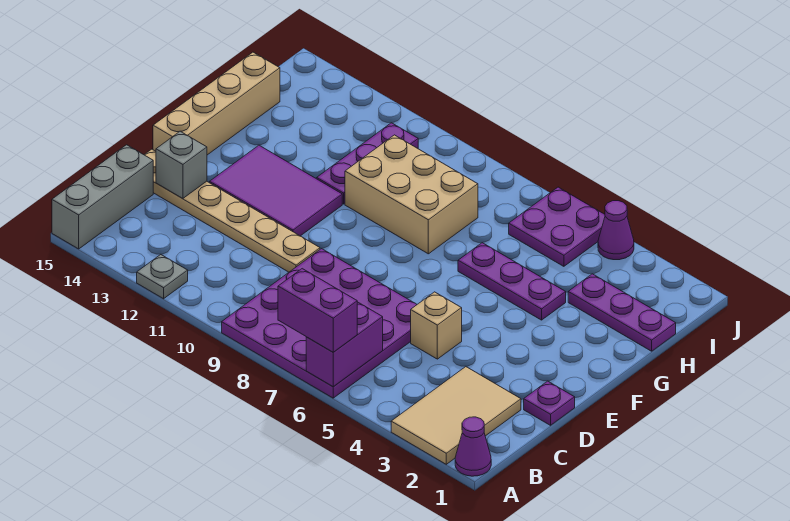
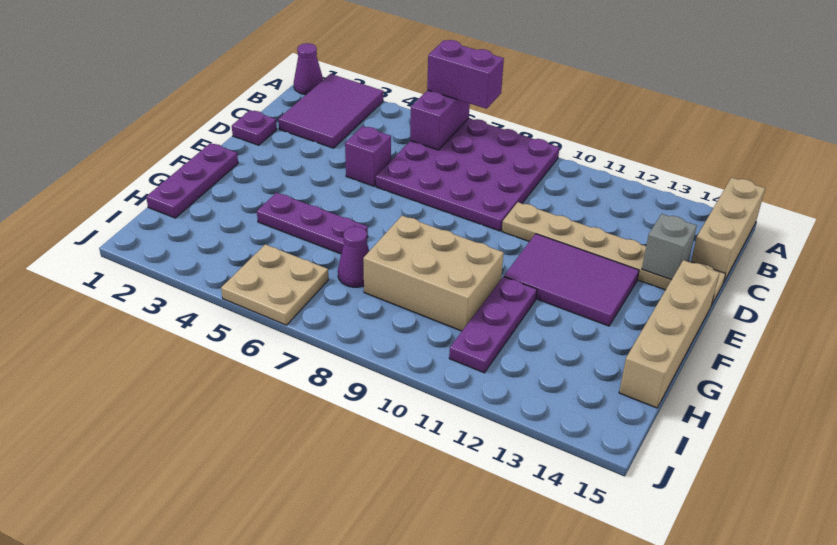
tan tile A2:C3 level 1 -> purple tile A2:C3 level 1
grey plate A12 level 1 -> none
grey brick A15:C15 level 1 -> tan brick A15:C15 level 1
tan brick D5 level 1 -> purple brick D5 level 1
purple plate H1:H3 level 1 -> purple plate F1:H1 level 1
purple plate I5:J6 level 1 -> tan plate I5:J6 level 1
purple cone J4 level 1 -> purple cone H7 level 1

